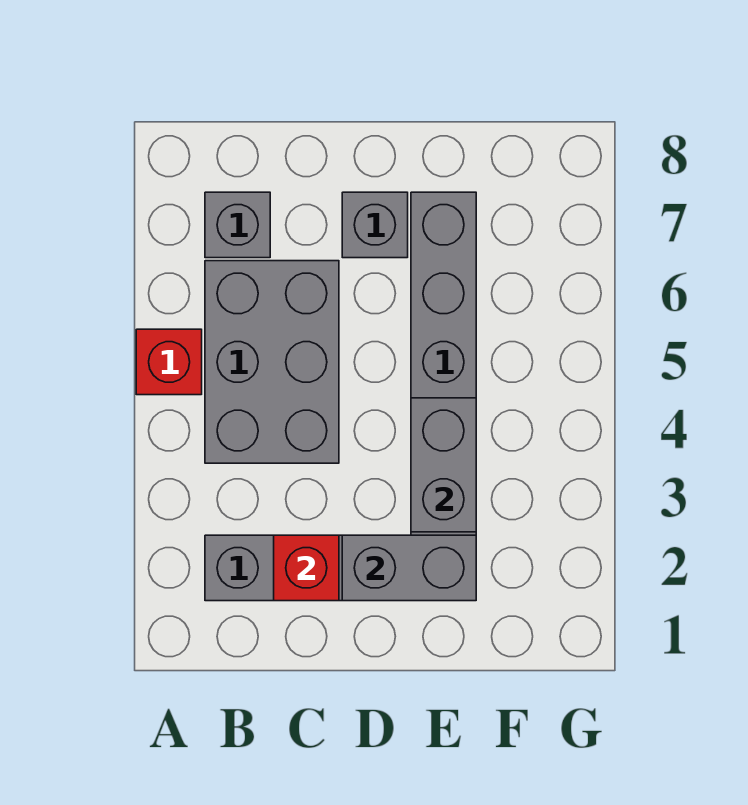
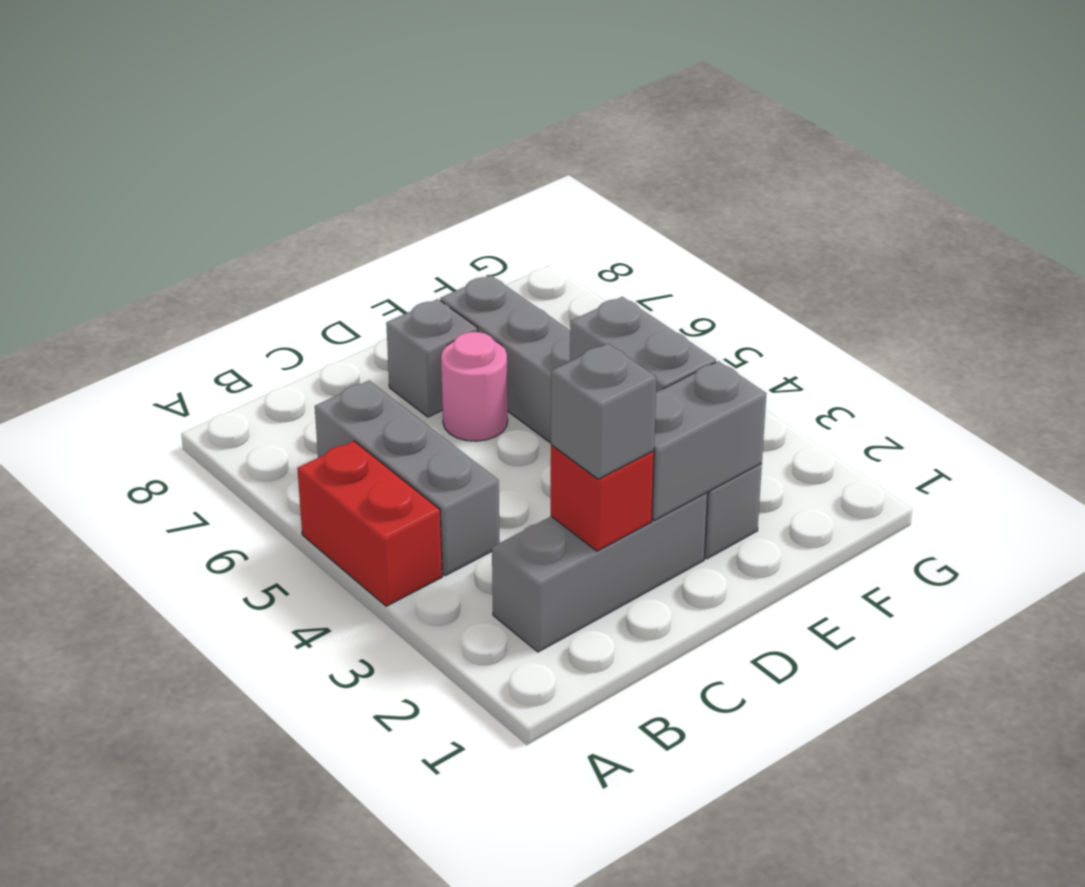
red brick A5 level 1 -> red brick A4:A5 level 1
grey brick B4:C6 level 1 -> grey brick B4:B6 level 1
grey brick B7 level 1 -> grey brick C2 level 3
none -> pink round brick D6 level 1

